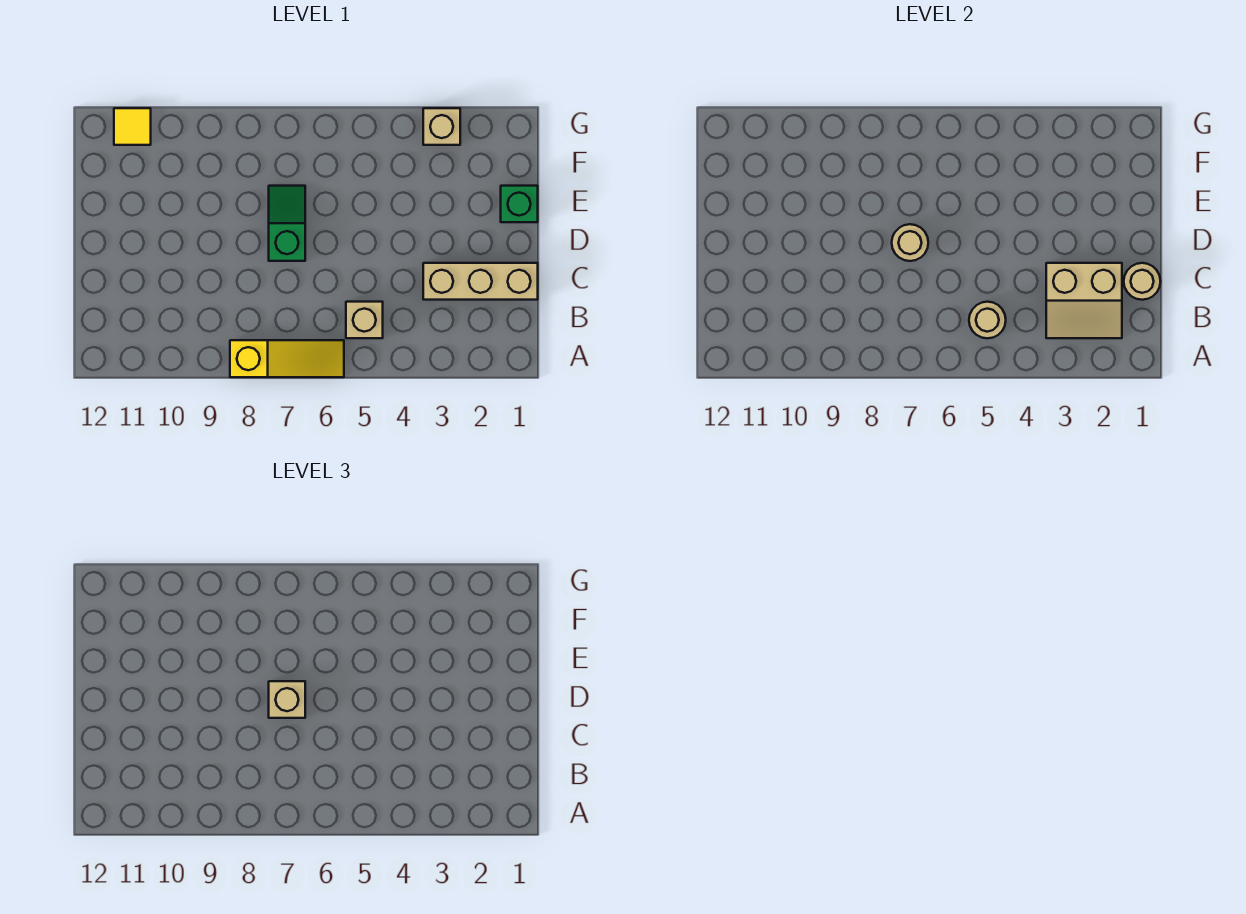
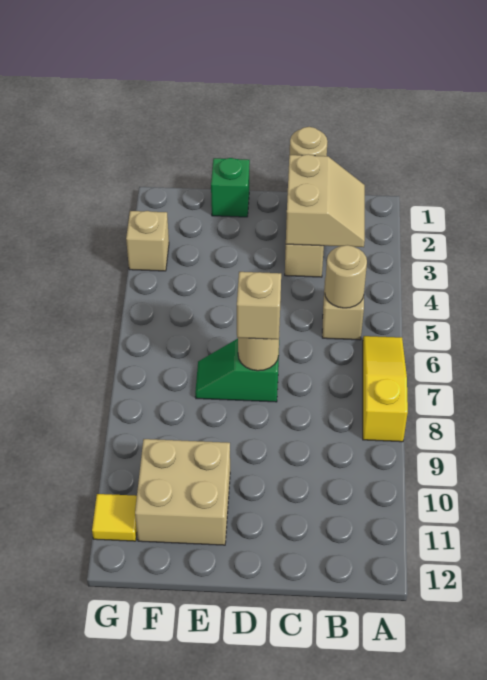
none -> tan brick E10:F11 level 1

